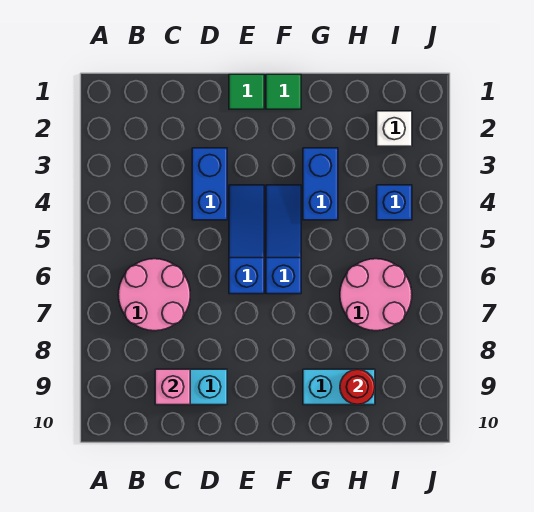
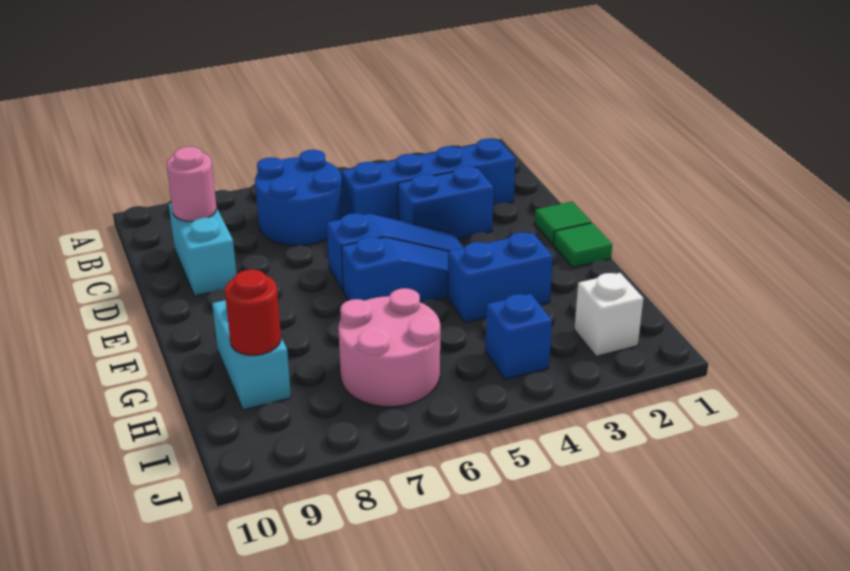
pink round brick B6:C7 level 1 -> blue round brick B6:C7 level 1
none -> blue brick C2:C5 level 1
pink brick C9 level 2 -> pink round brick C9 level 2

